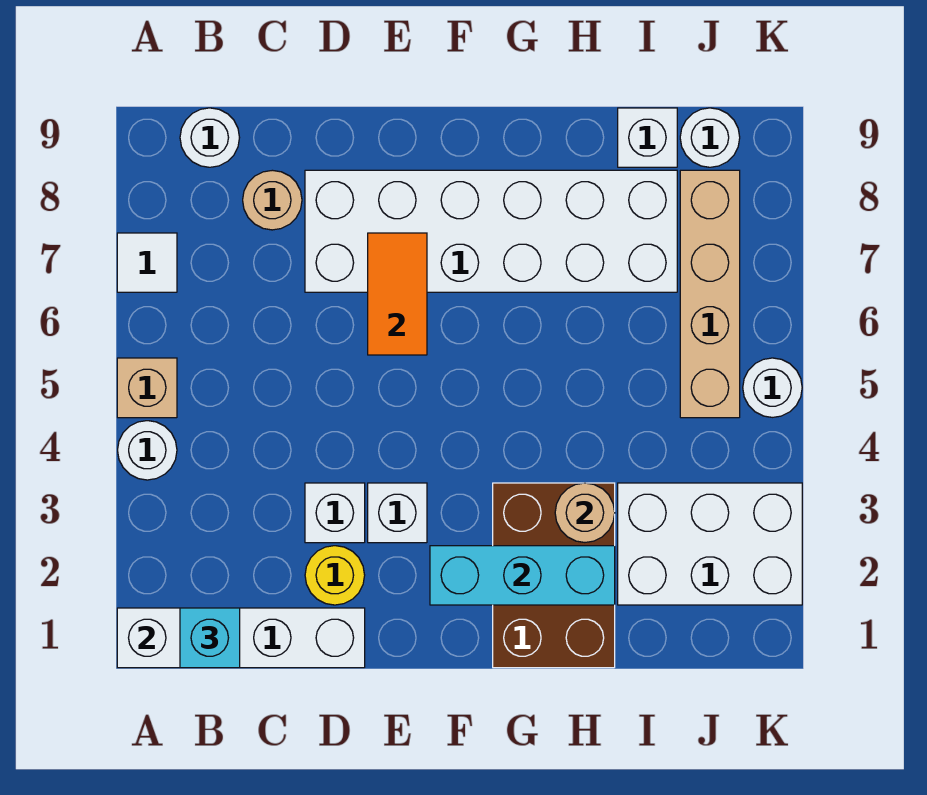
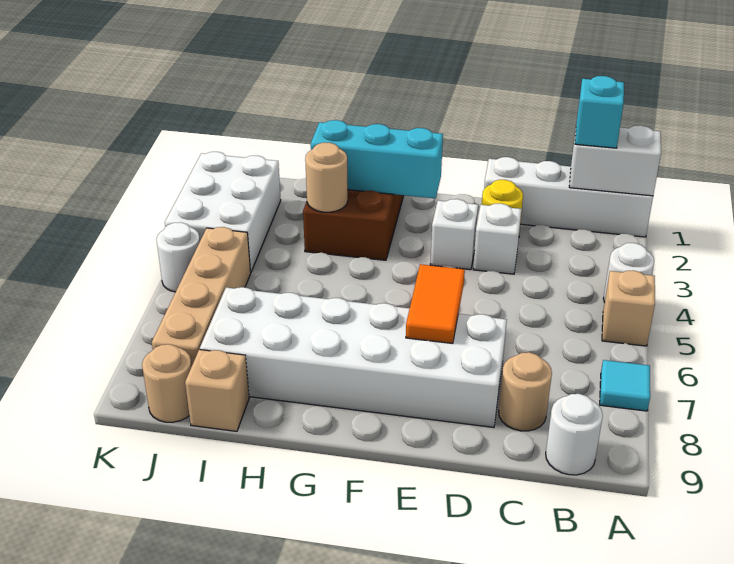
white tile A7 level 1 -> cyan tile A7 level 1
white brick I2:K3 level 1 -> white brick J2:K4 level 1
white brick I9 level 1 -> tan brick I9 level 1
white round brick J9 level 1 -> tan round brick J9 level 1

